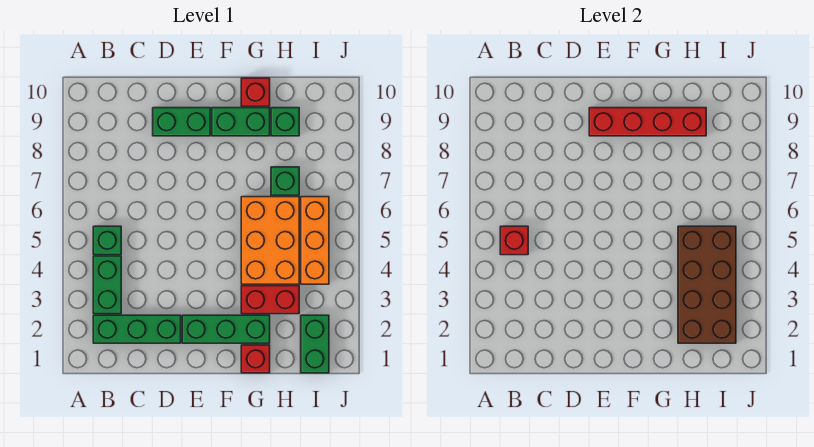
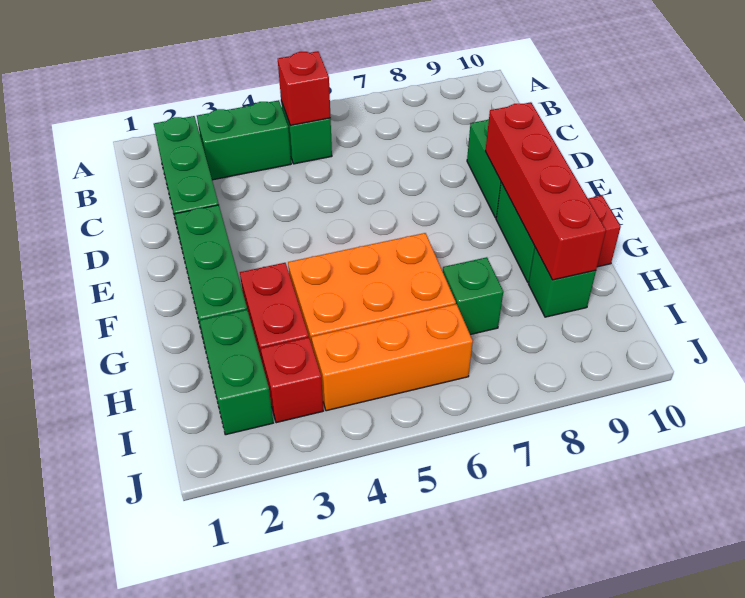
red brick G1 level 1 -> red brick I3 level 1
brown brick H2:I5 level 2 -> none
green brick I1:I2 level 1 -> green brick H2:I2 level 1

